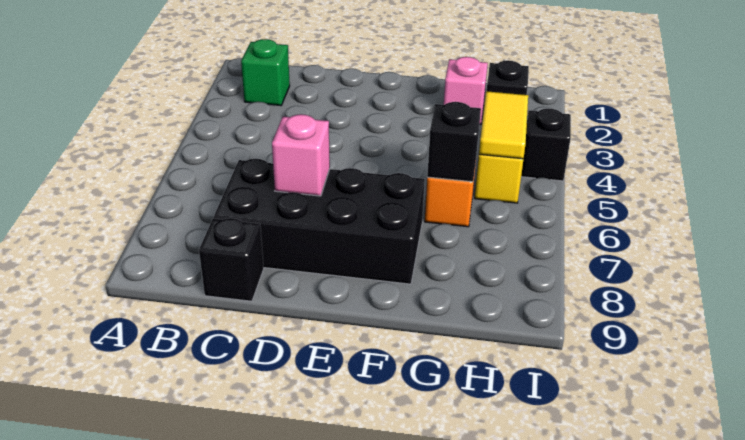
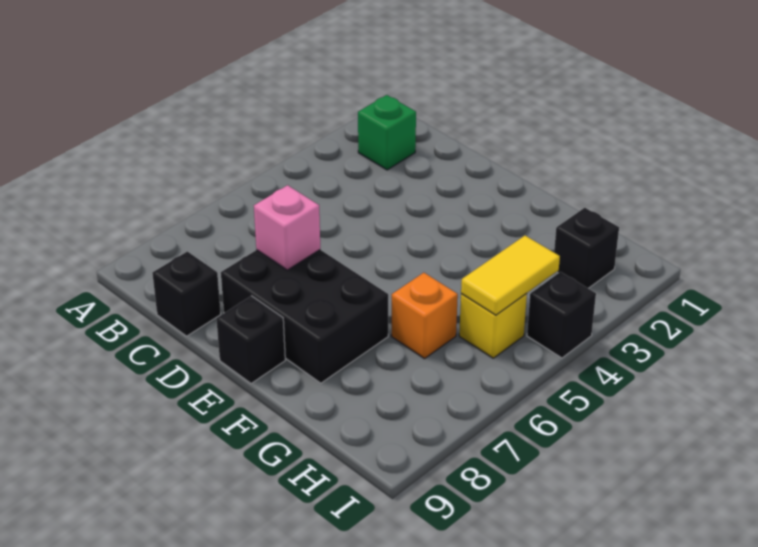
black brick C7:F8 level 1 -> black brick D7:F8 level 1
pink brick G2 level 1 -> none
black brick G6 level 2 -> black brick E9 level 1

